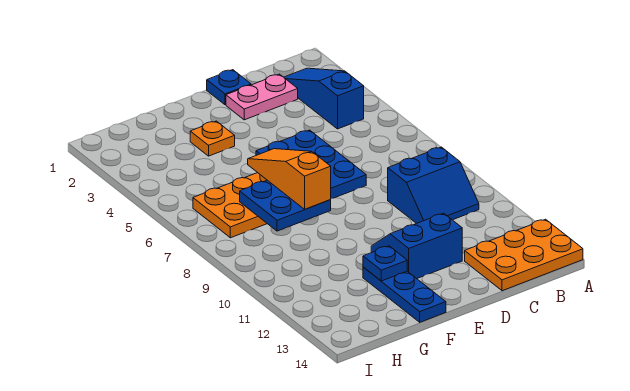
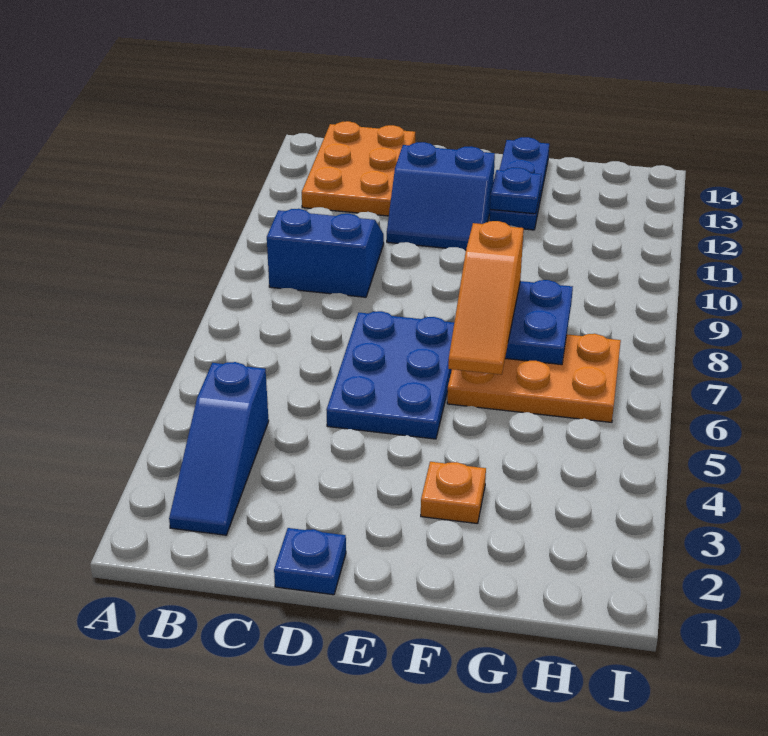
orange plate A13:C14 level 1 -> orange plate B12:C14 level 1
pink plate C2:D2 level 1 -> none

